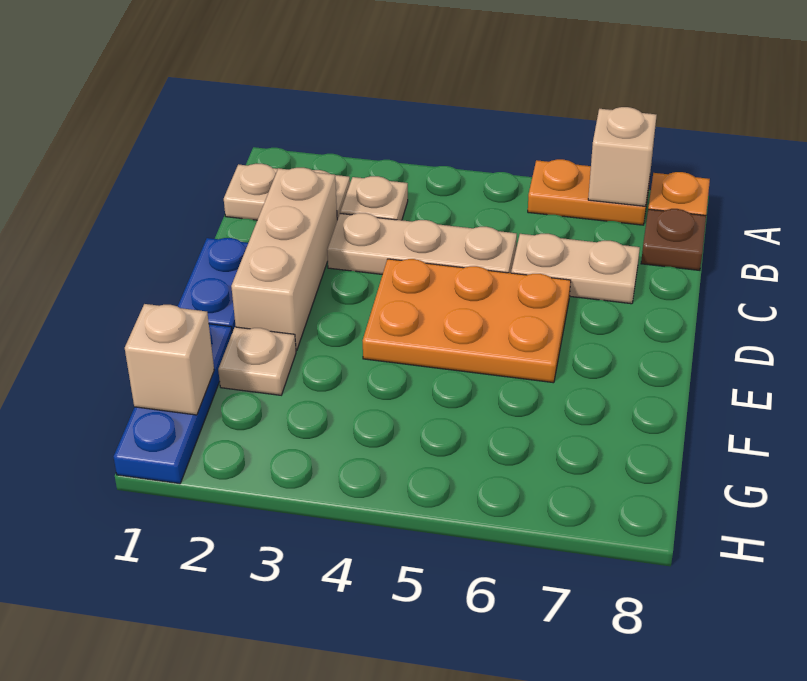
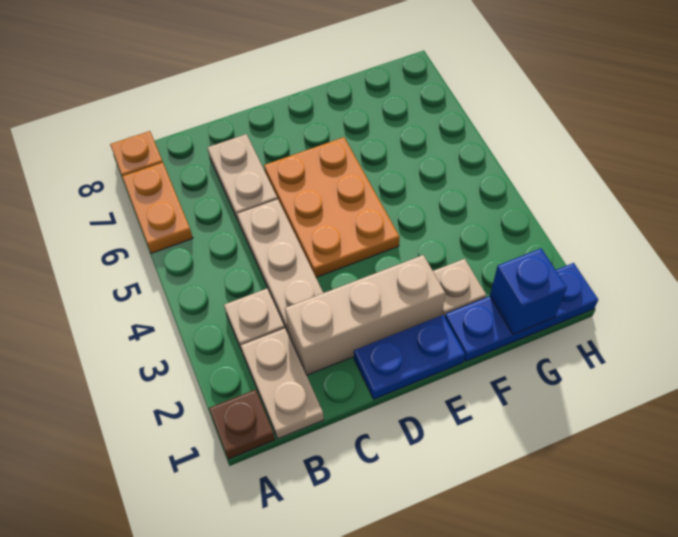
tan brick A7 level 2 -> none
brown plate B8 level 1 -> brown plate A1 level 1
tan brick G1 level 2 -> blue brick G1 level 2

